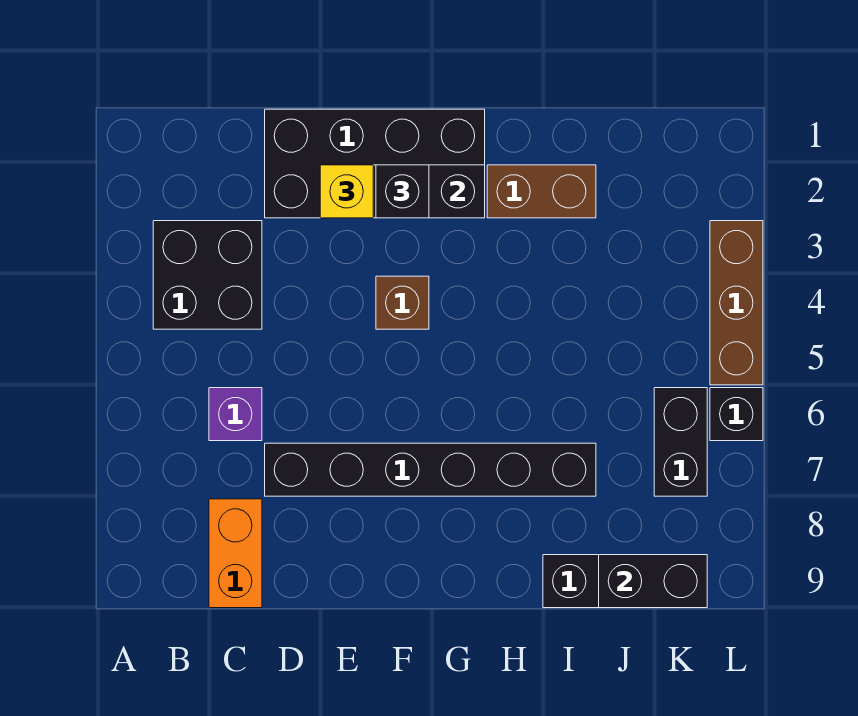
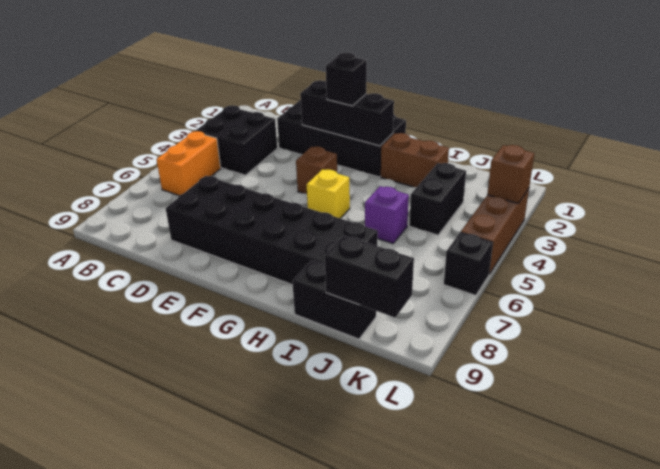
purple brick C6 level 1 -> purple brick I5 level 1
orange brick C8:C9 level 1 -> orange brick B5:B6 level 1
black brick D7:I7 level 1 -> black brick D7:I8 level 1
yellow brick E2 level 3 -> yellow brick G5 level 1
black brick K6:K7 level 1 -> black brick J3:J4 level 1
none -> brown brick L3 level 2

